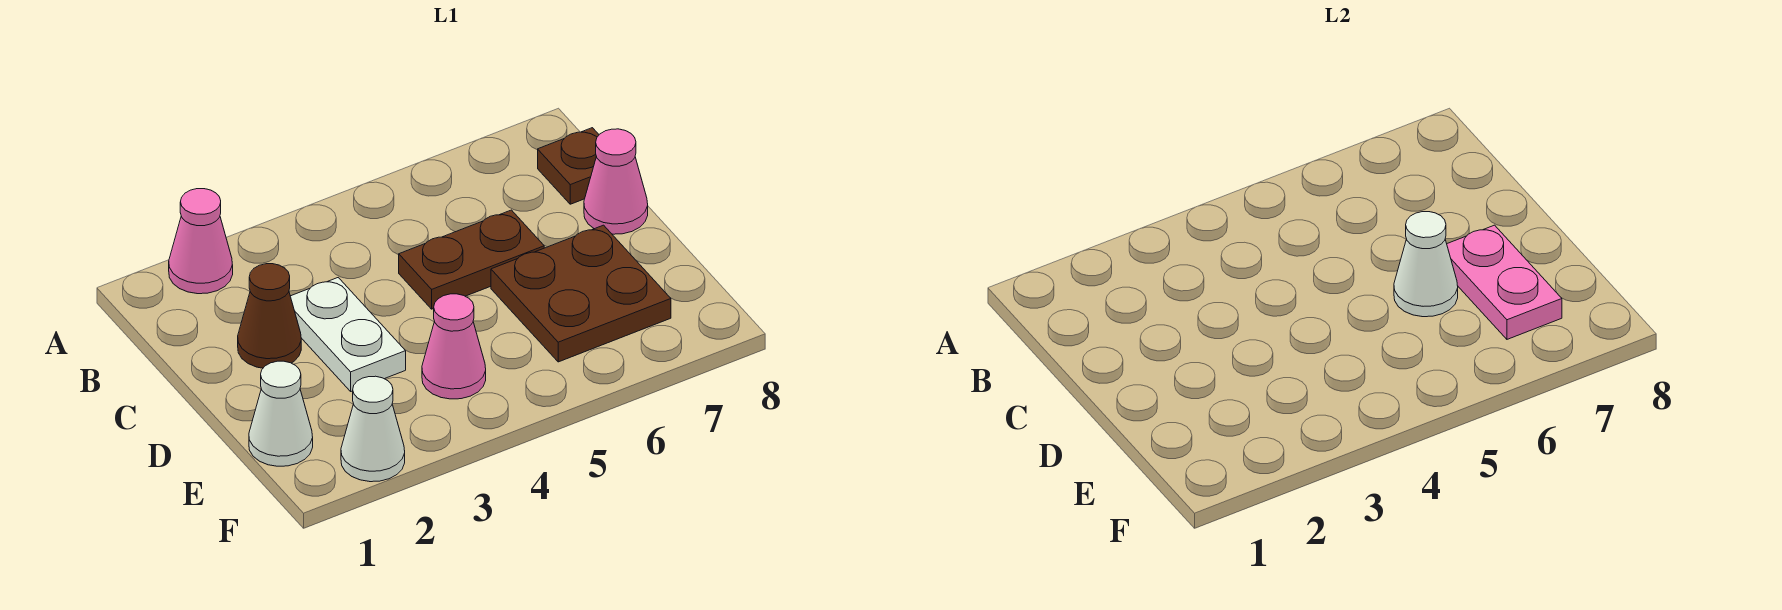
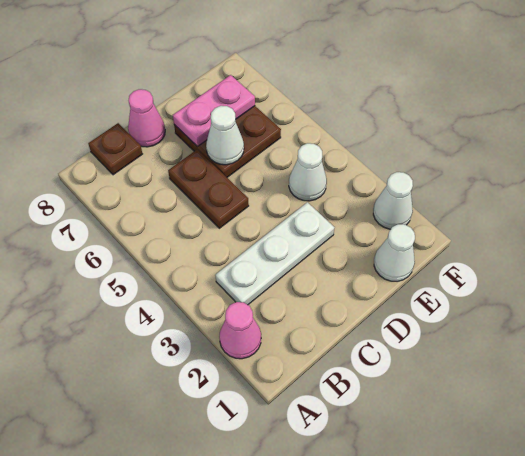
brown cone C2 level 1 -> none
white plate C3:D3 level 1 -> white plate B3:D3 level 1
pink cone E4 level 1 -> white cone E4 level 1

